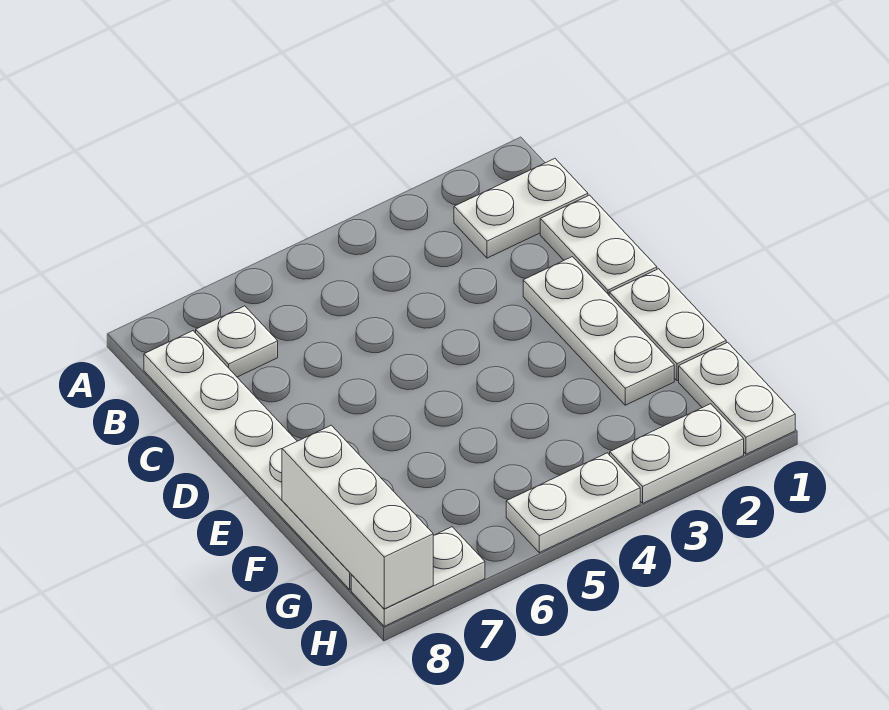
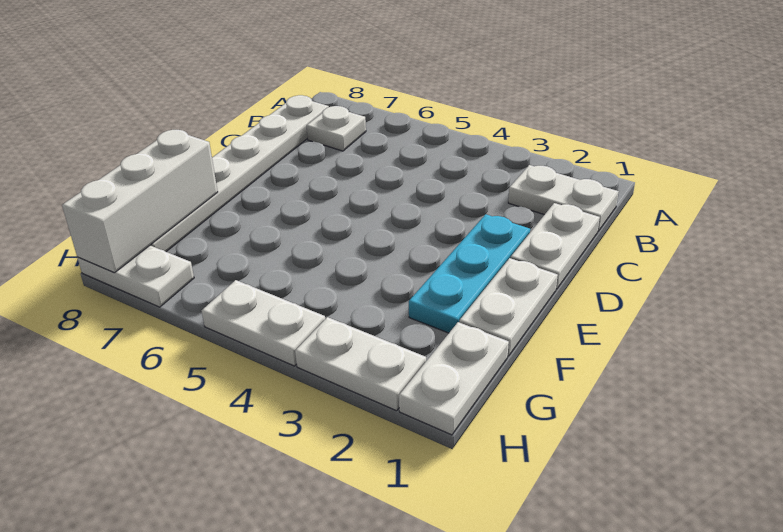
white plate D2:F2 level 1 -> cyan plate D2:F2 level 1

